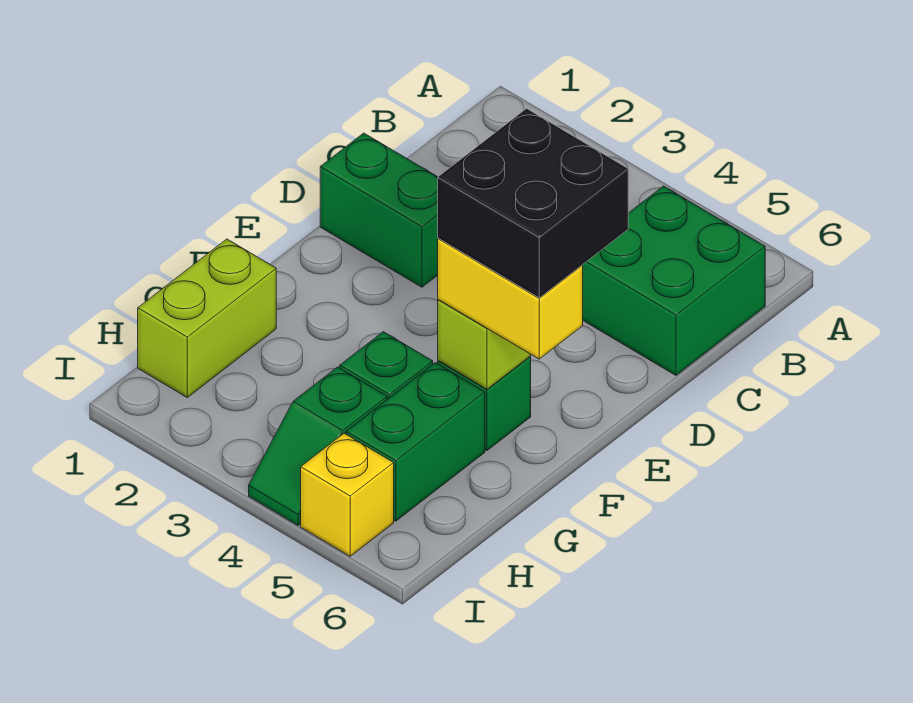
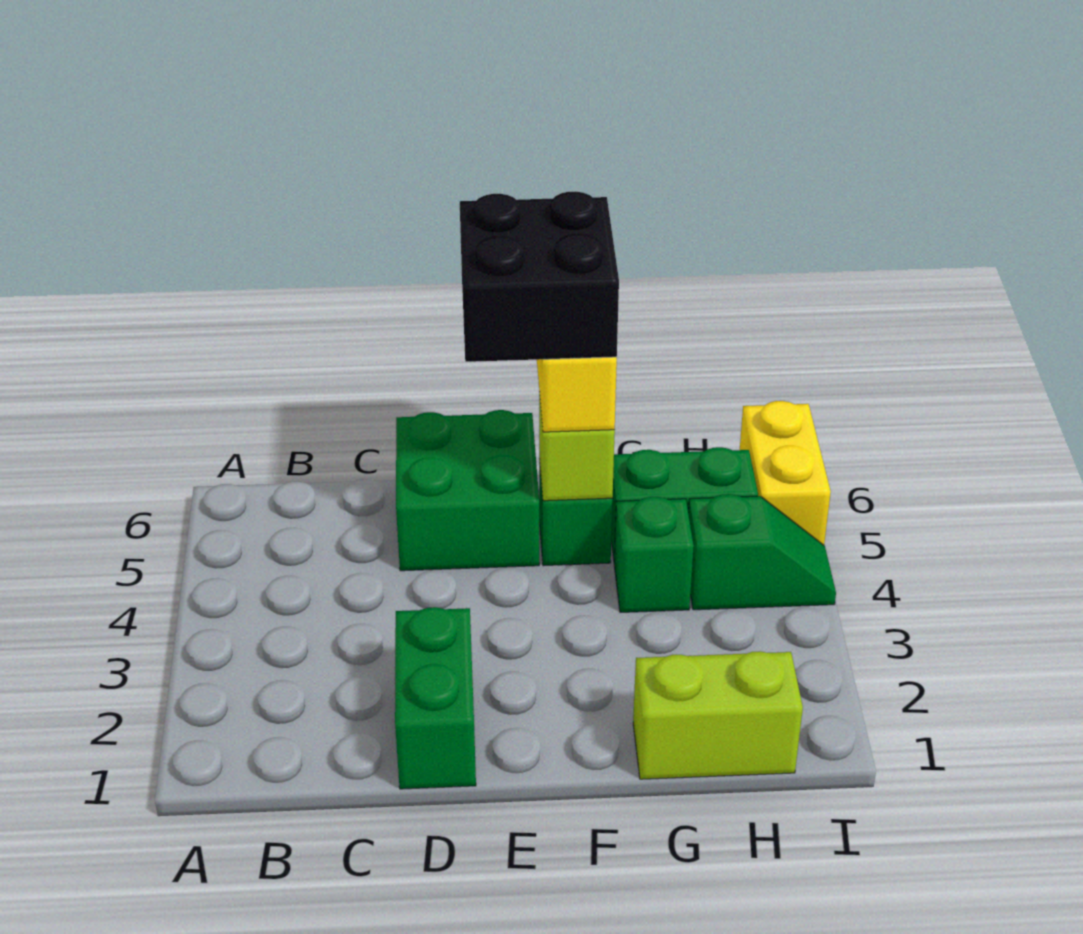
green brick B5:C6 level 1 -> green brick D5:E6 level 1
yellow brick I5 level 1 -> yellow brick I5:I6 level 1

